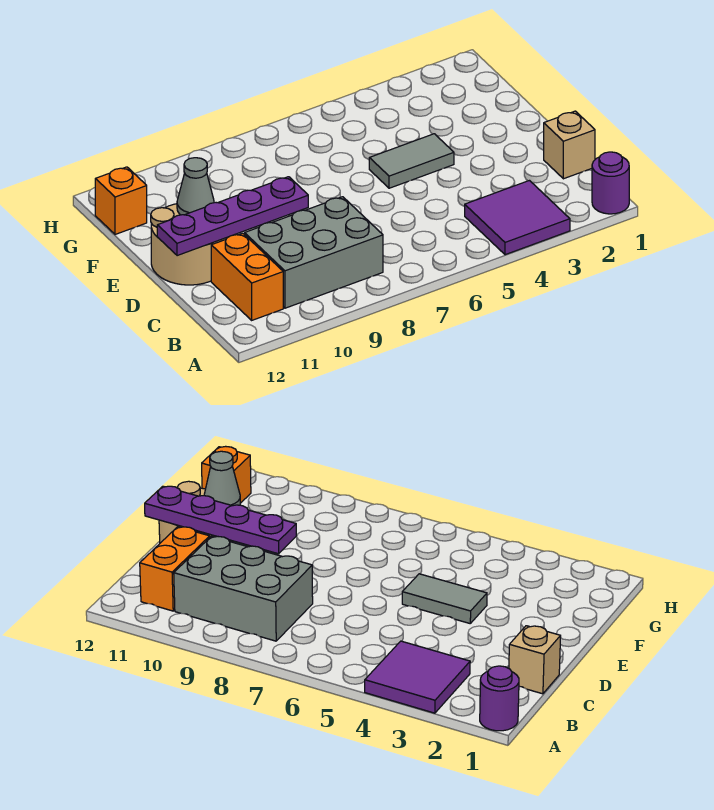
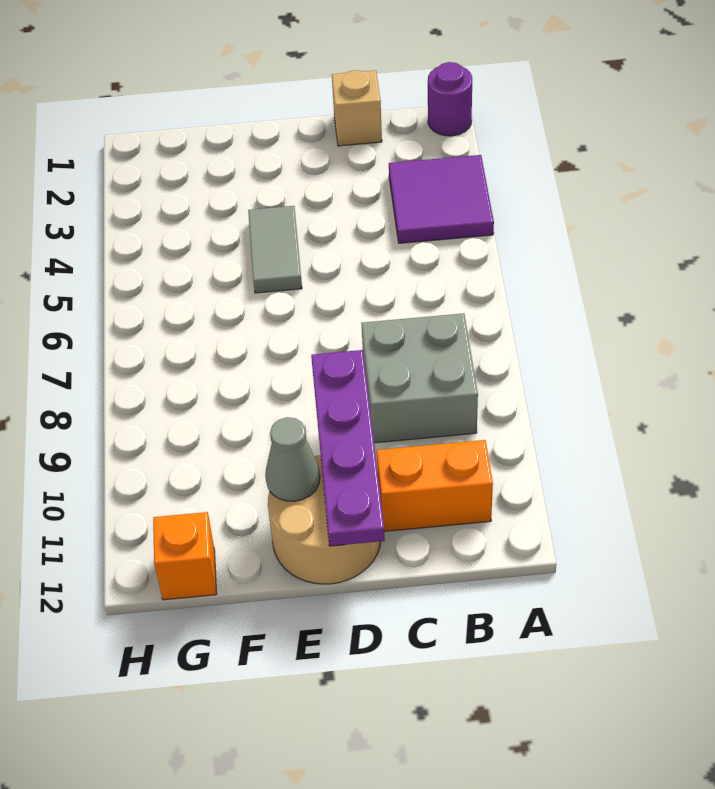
grey brick B8:C10 level 1 -> grey brick B8:C9 level 1

